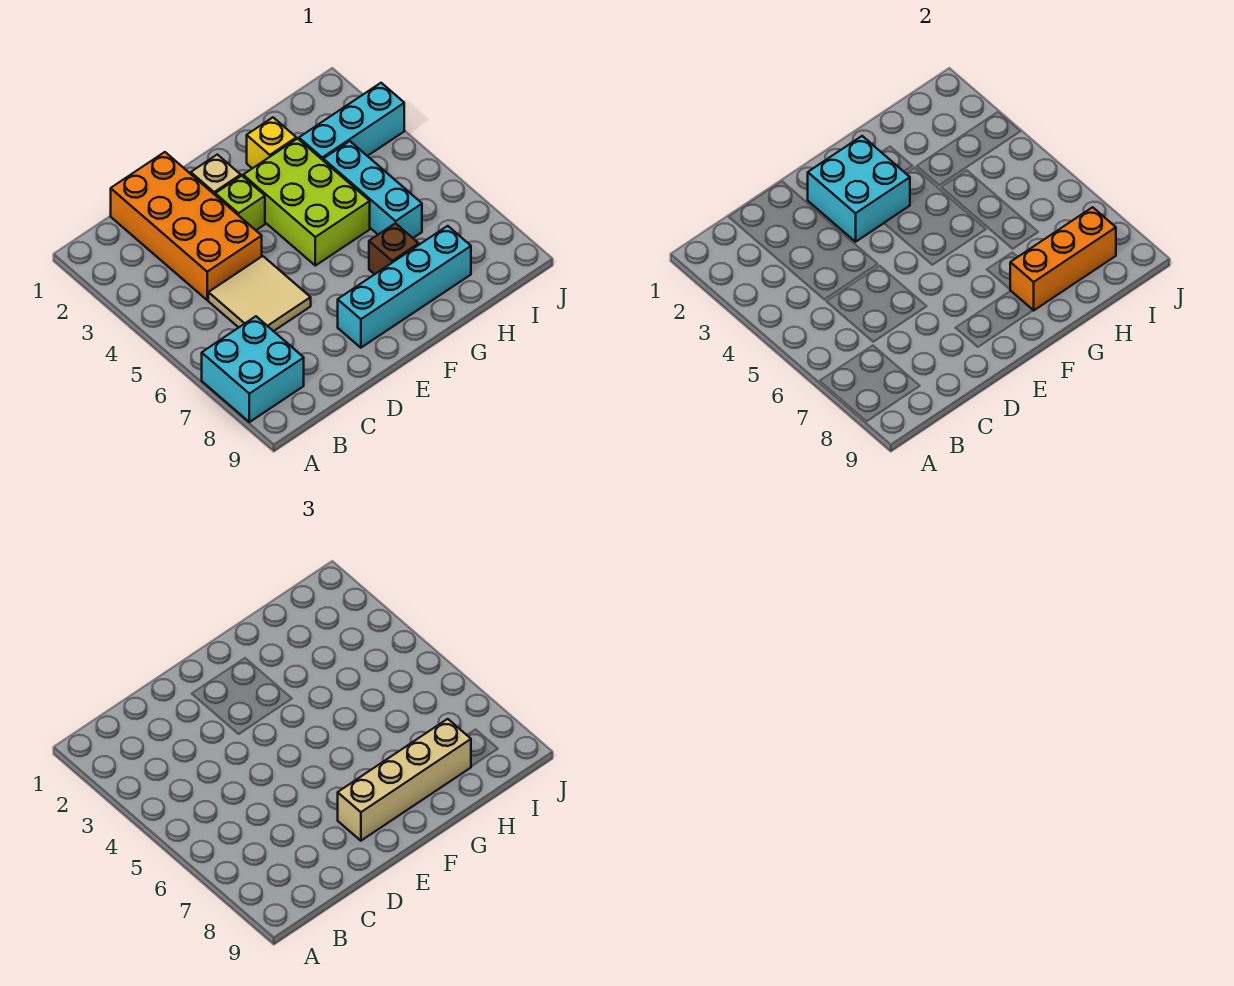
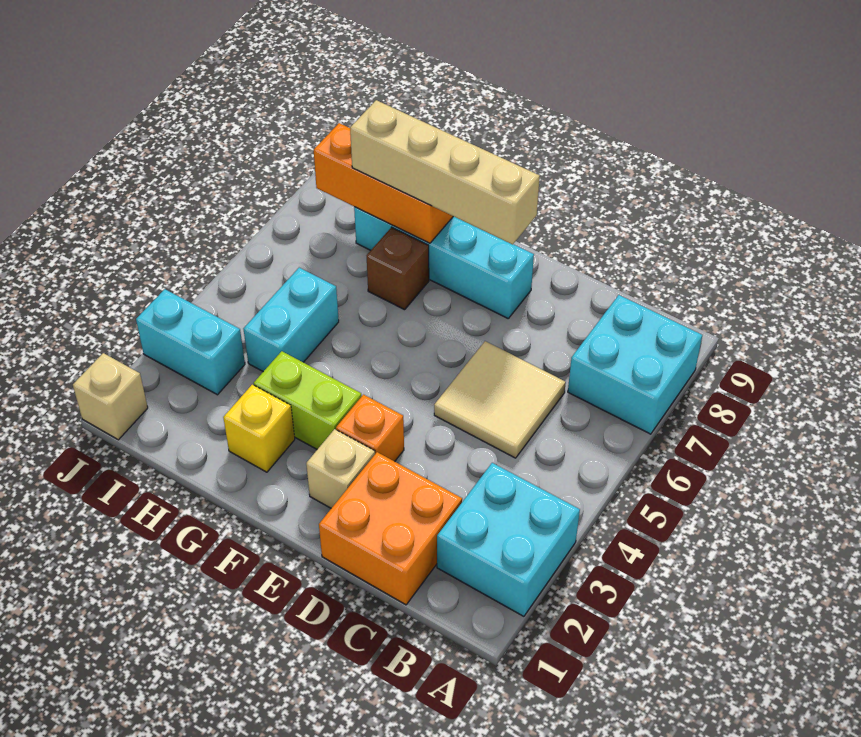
orange brick C1:D4 level 1 -> orange brick C1:D2 level 1
cyan brick E2:F3 level 2 -> cyan brick A2:B3 level 1
lime brick E3 level 1 -> orange brick E3 level 1
lime brick F3:G5 level 1 -> lime brick F3:G3 level 1
cyan brick H3:J3 level 1 -> cyan brick I3:J3 level 1
cyan brick H4:H6 level 1 -> cyan brick H4:H5 level 1
none -> tan brick J1 level 1

